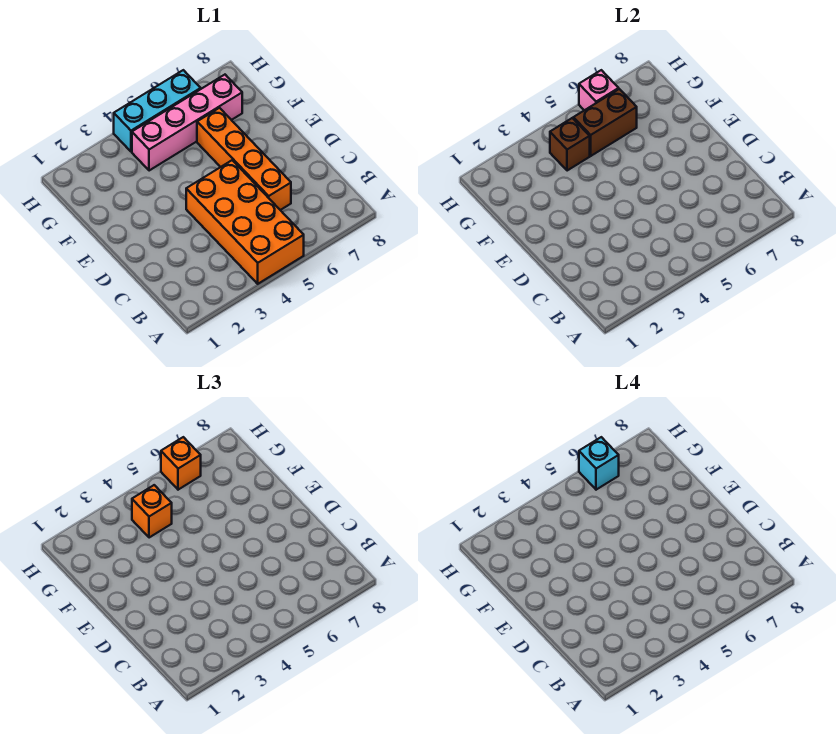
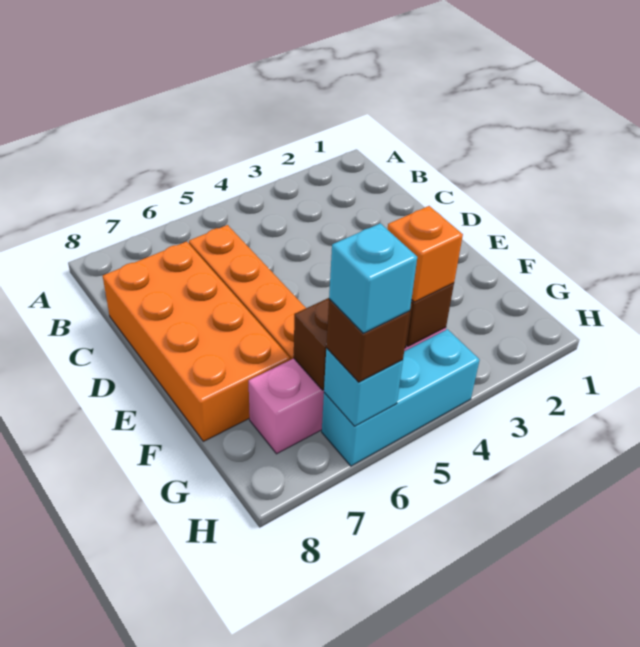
orange brick A4:D5 level 1 -> orange brick C7:F8 level 1
pink brick H6 level 2 -> cyan brick H6 level 2
orange brick H6 level 3 -> brown brick H6 level 3

